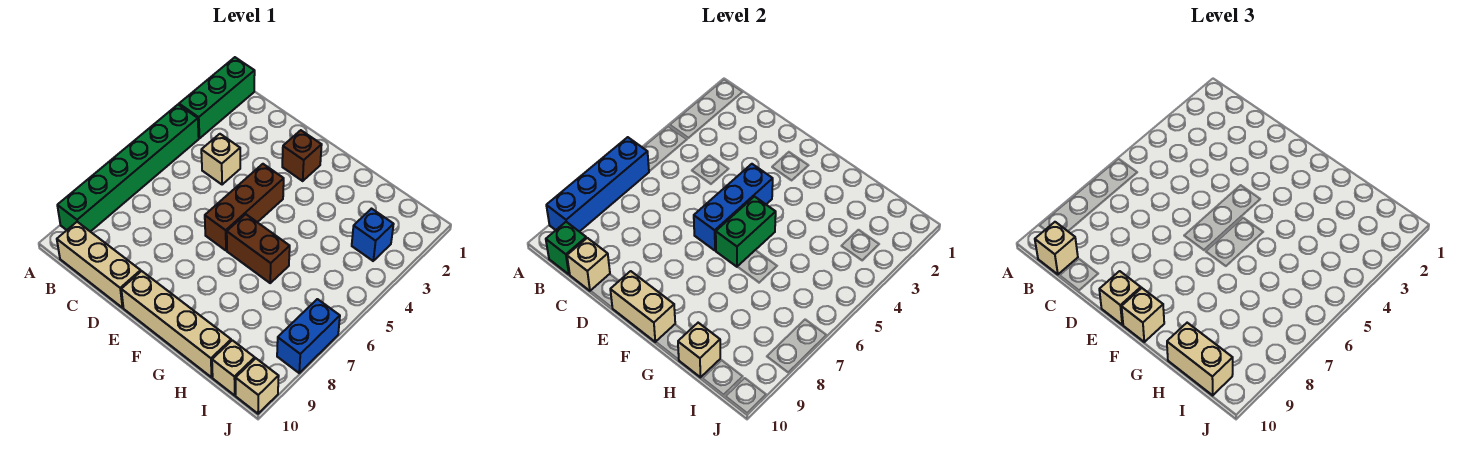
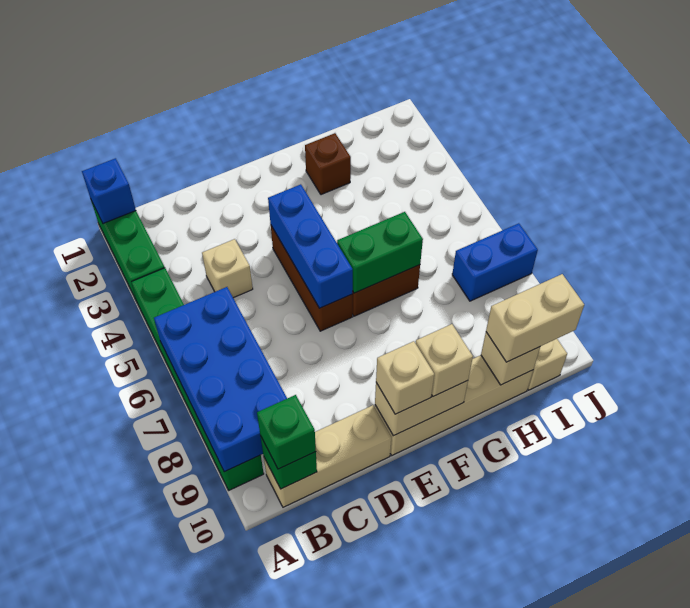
blue brick A6:A9 level 2 -> blue brick A6:B9 level 2
tan brick B10 level 3 -> green brick B10 level 3
tan brick C10 level 2 -> none
brown brick E2 level 1 -> brown brick G2 level 1
green brick F5:F6 level 2 -> green brick F6:G6 level 2
blue brick I3 level 1 -> blue brick A1 level 2
blue brick J7:J8 level 1 -> blue brick I7:J7 level 1
tan brick J10 level 1 -> none

